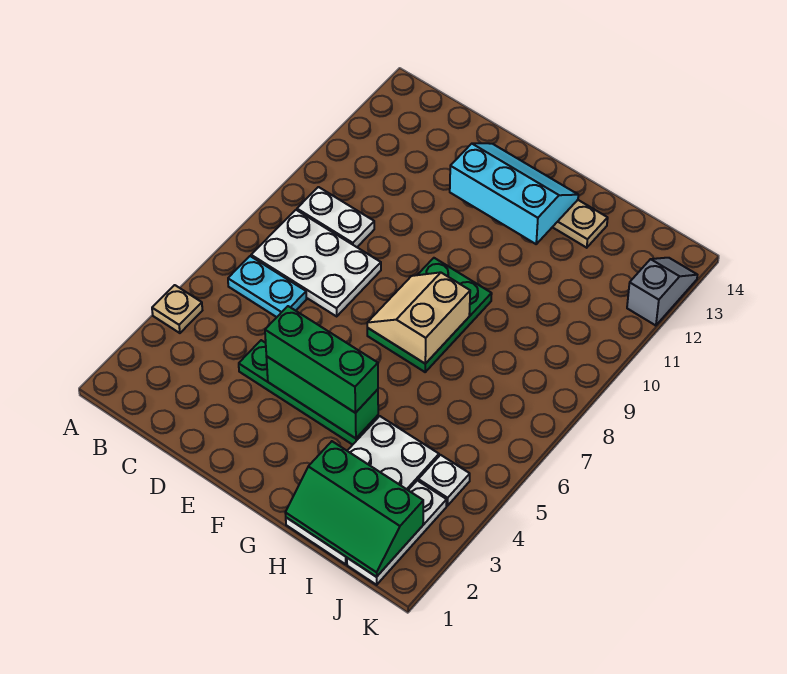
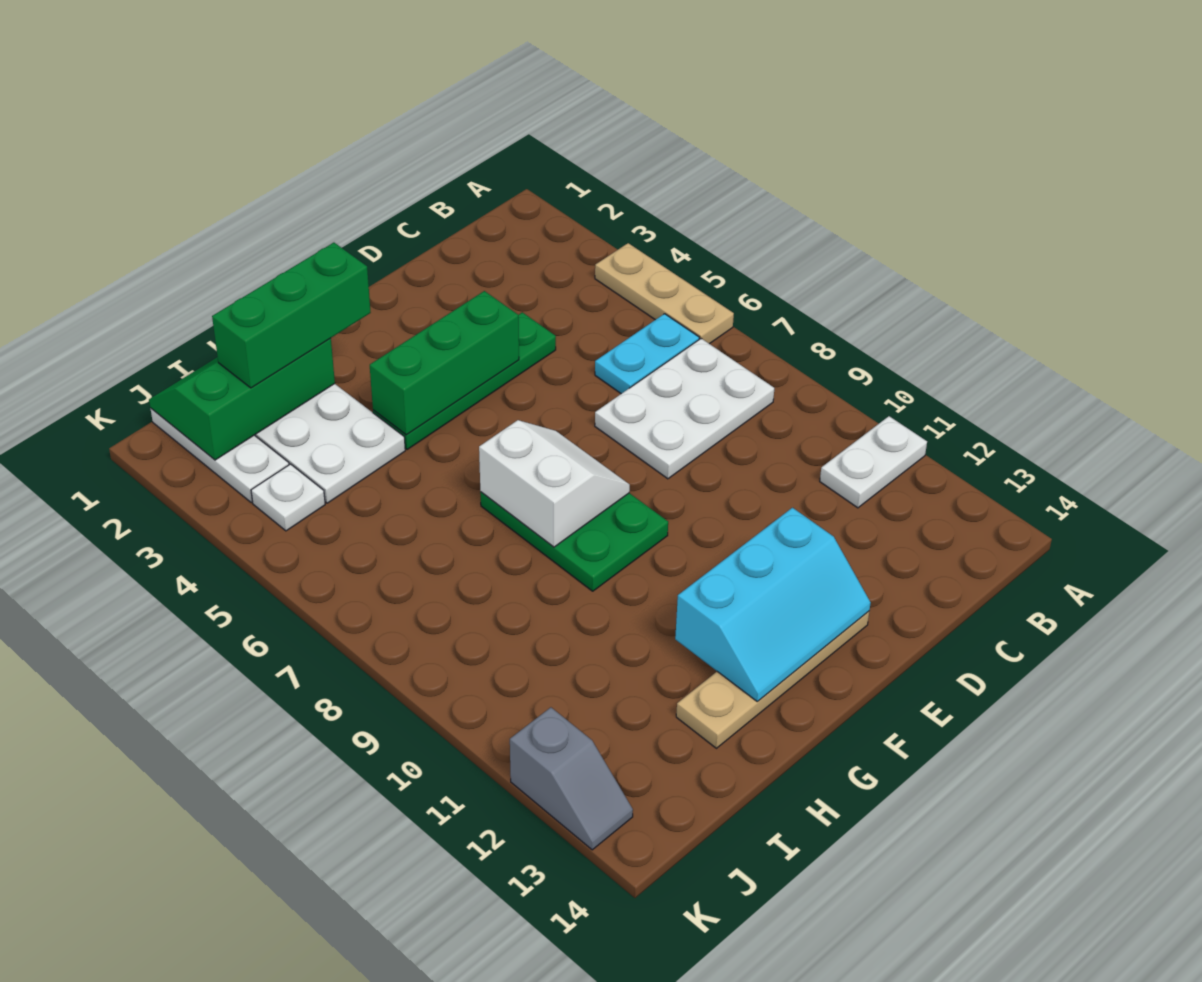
tan plate A4 level 1 -> tan plate A4:A6 level 1
white plate B9:C9 level 1 -> white plate A11:B11 level 1
green brick E4:G4 level 3 -> green brick G2:I2 level 3
tan slope F7:G8 level 2 top G -> white slope F7:G8 level 2 top G

